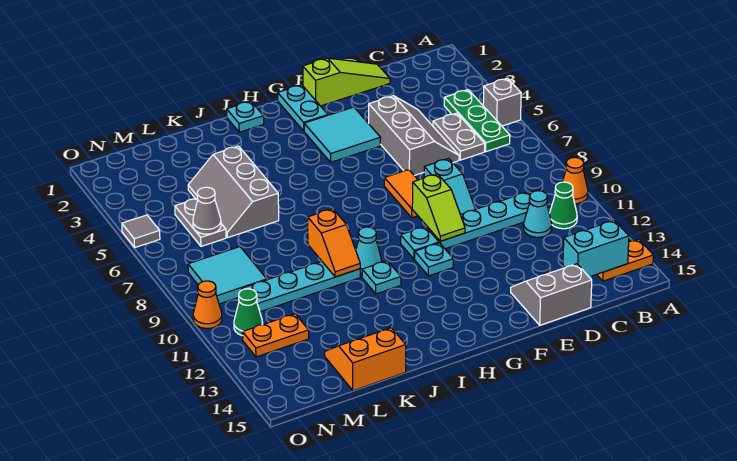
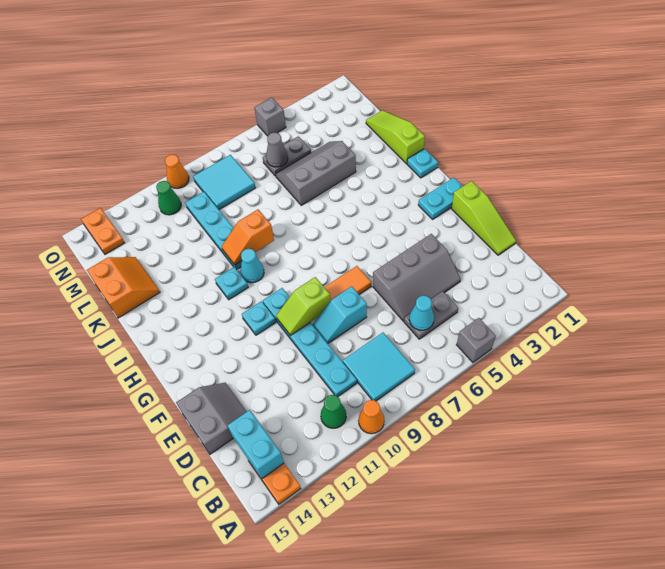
green plate B4:B6 level 1 -> none
cyan cone C11 level 1 -> cyan cone C6 level 2
cyan tile F3:G4 level 1 -> cyan tile B8:C9 level 1
none -> lime slope J1:L1 level 1 top J
orange plate M12:N12 level 1 -> orange plate N14:O14 level 1
grey tile O5 level 1 -> grey brick O5 level 1

